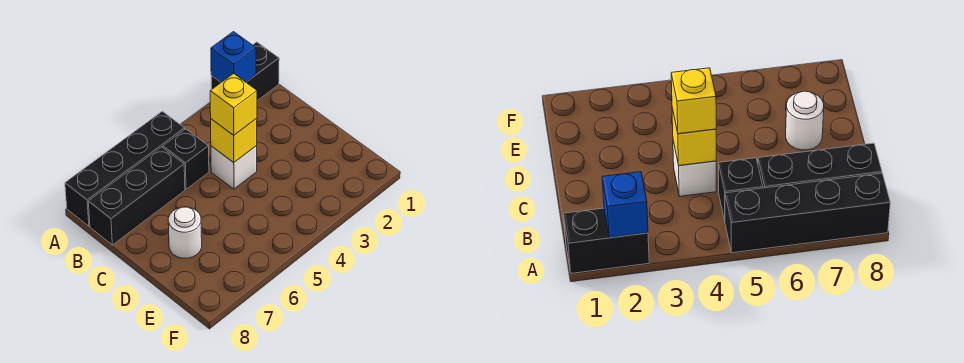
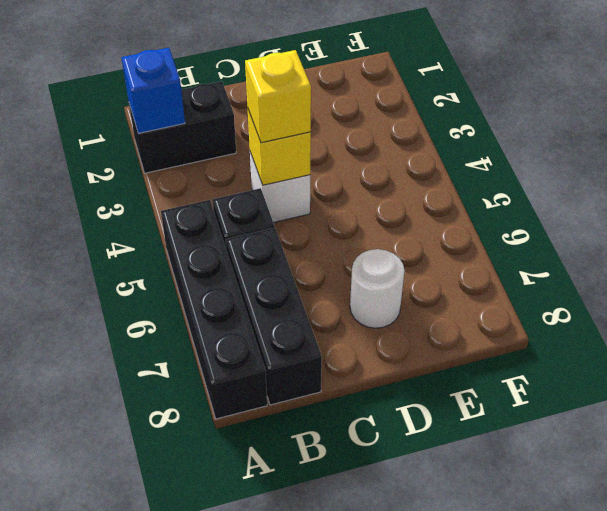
black brick A1:A2 level 1 -> black brick A2:B2 level 1

